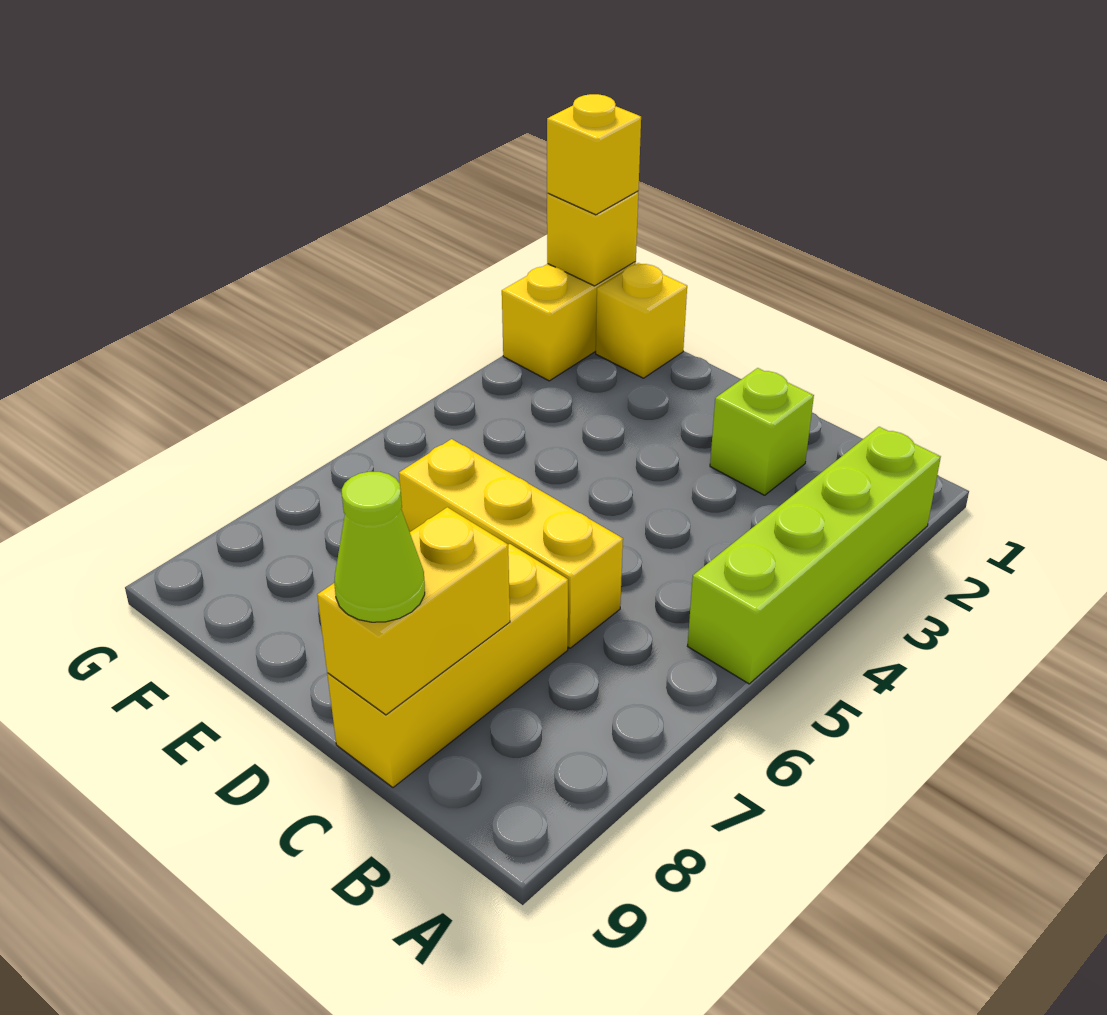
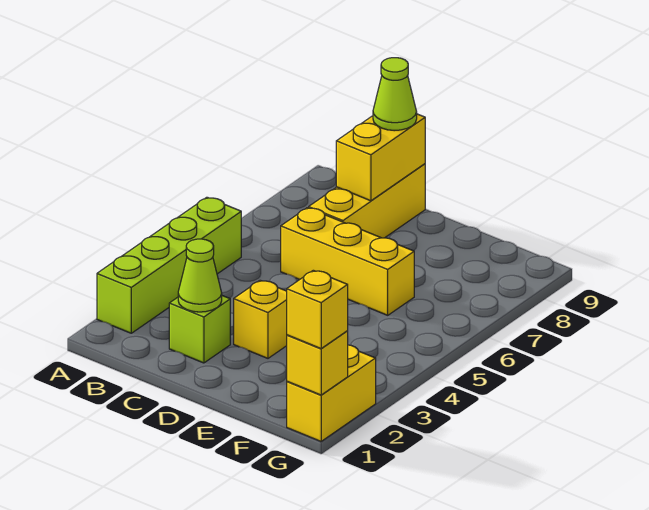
none -> lime cone C2 level 2
yellow brick F1 level 1 -> yellow brick D3 level 1

